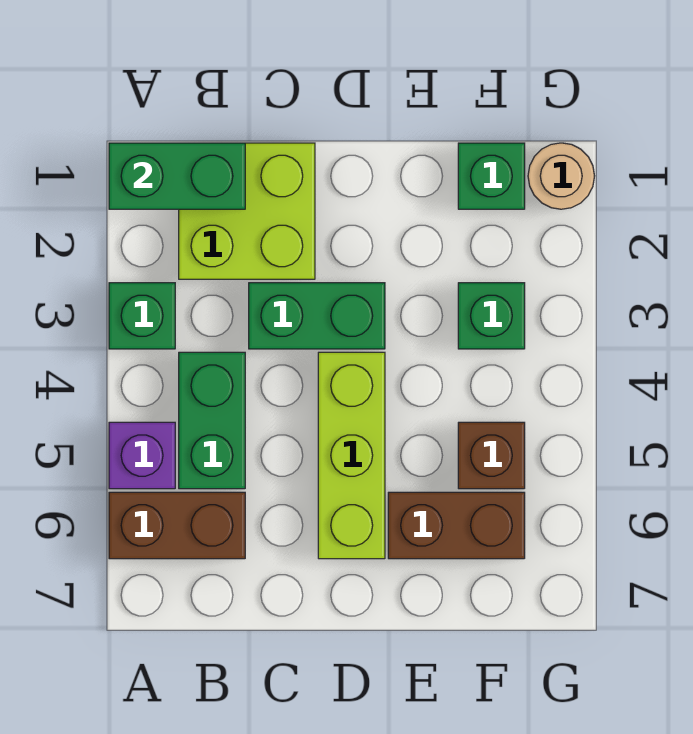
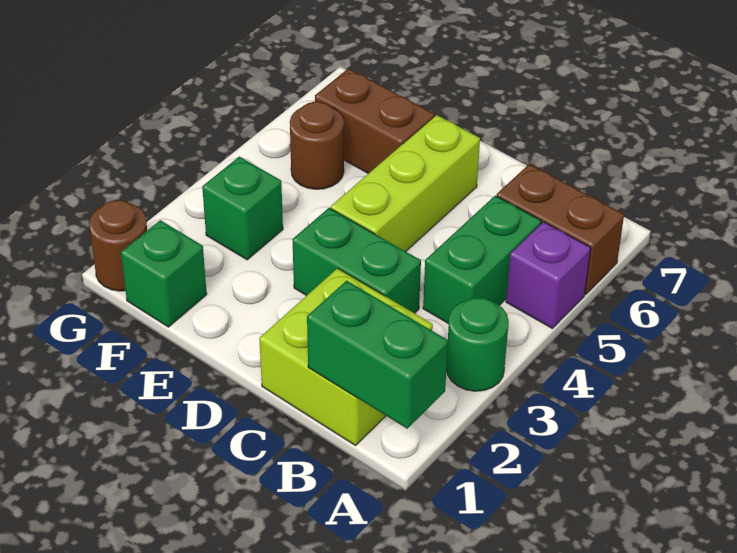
green brick A3 level 1 -> green round brick A3 level 1
brown brick F5 level 1 -> brown round brick F5 level 1
tan round brick G1 level 1 -> brown round brick G1 level 1

